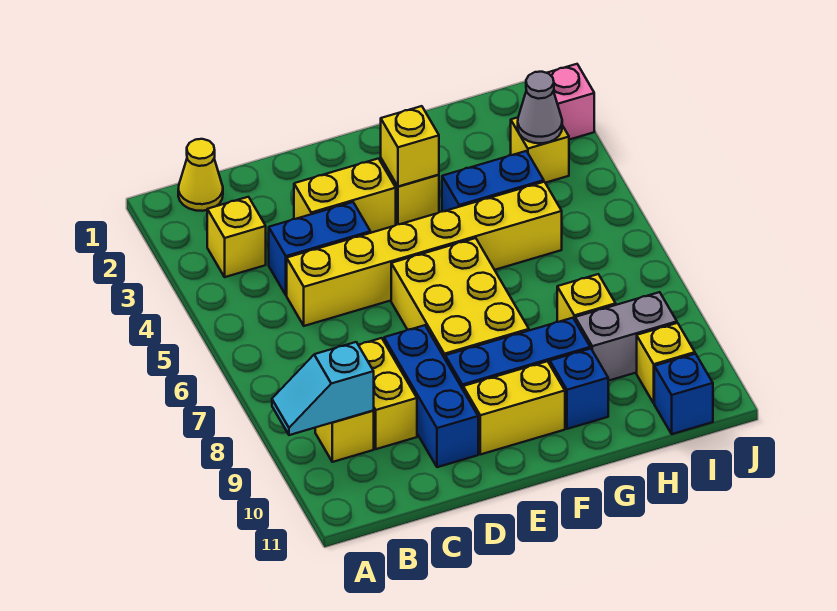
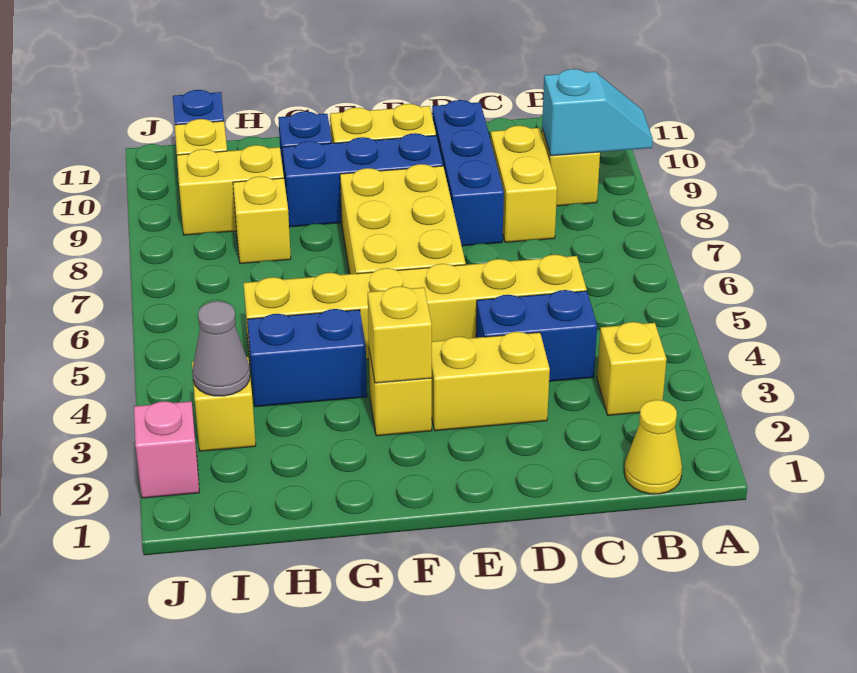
grey brick H9:I9 level 1 -> yellow brick H9:I9 level 1

